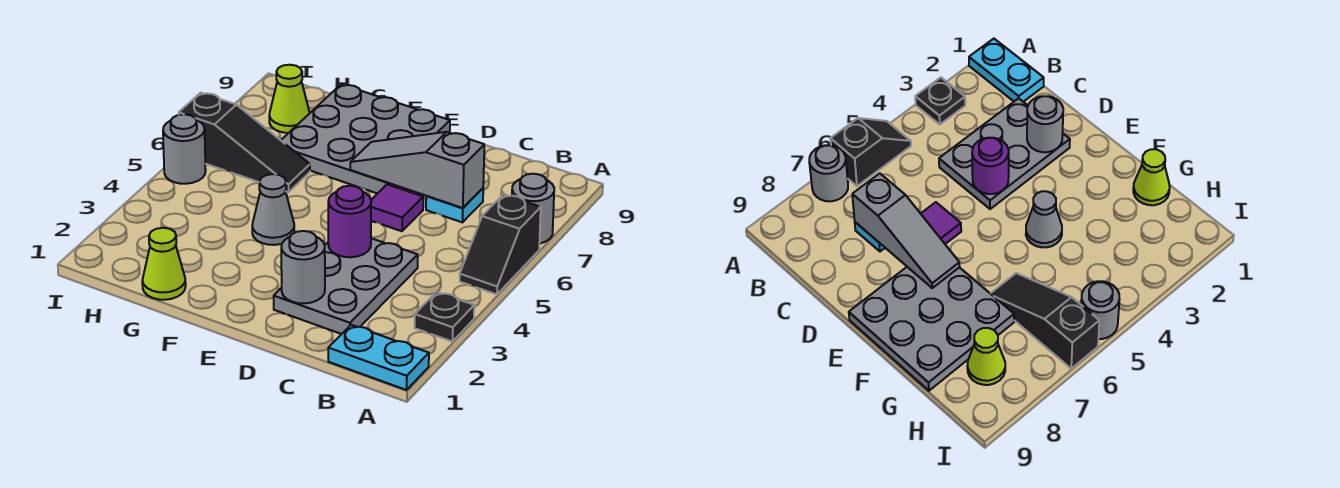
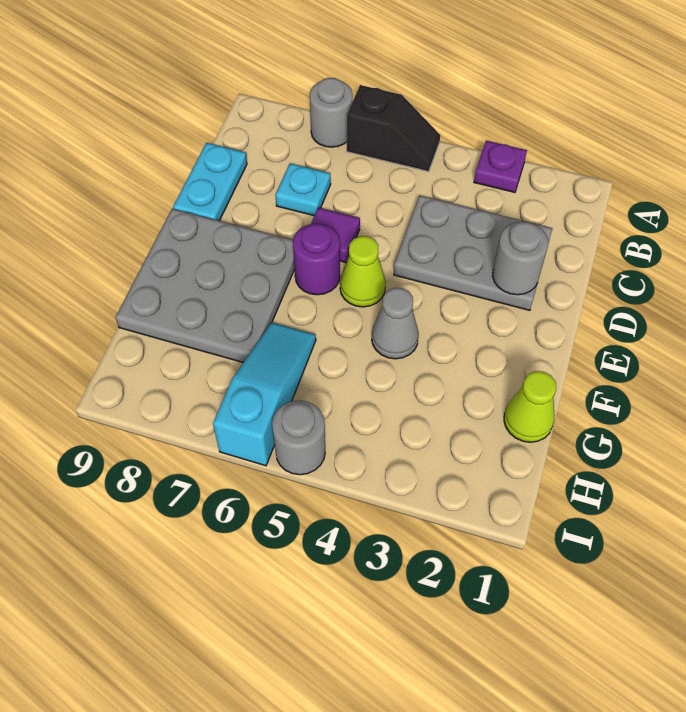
cyan plate A1:B1 level 1 -> cyan plate C9:D9 level 1
black plate A3 level 1 -> purple plate A3 level 1
grey slope C7:E7 level 2 top C -> none
purple round brick D4 level 2 -> purple round brick E6 level 1
black slope G6:I6 level 1 top I -> cyan slope G6:I6 level 1 top I
lime cone H8 level 1 -> lime cone E5 level 1

